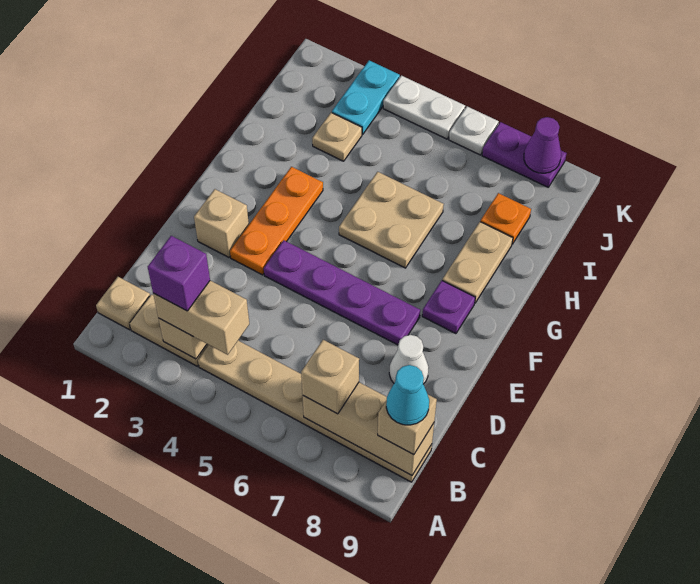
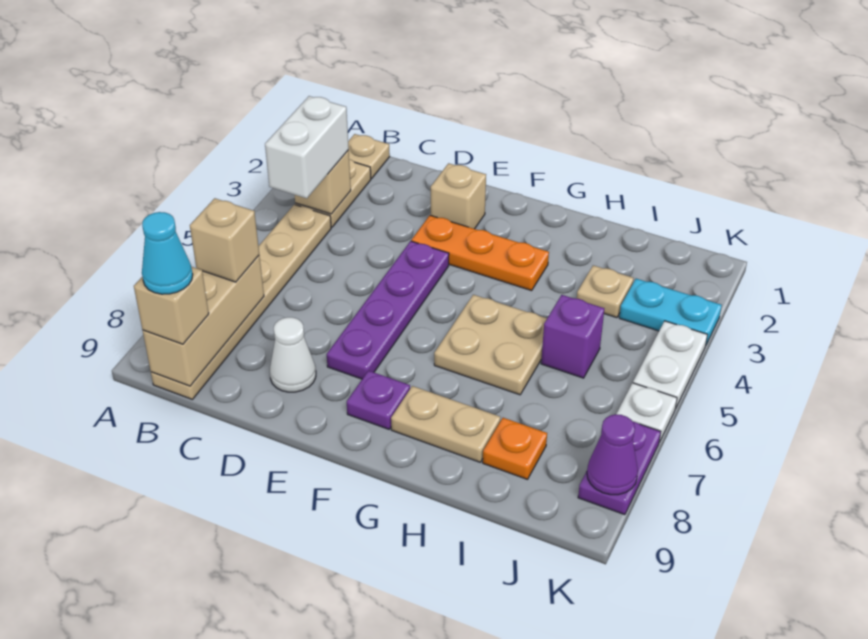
tan brick B3:B4 level 3 -> white brick B3:B4 level 3
purple brick B3 level 4 -> purple brick I5 level 1

